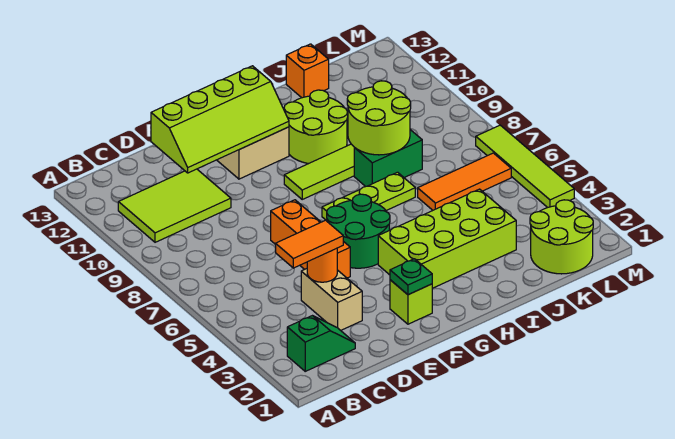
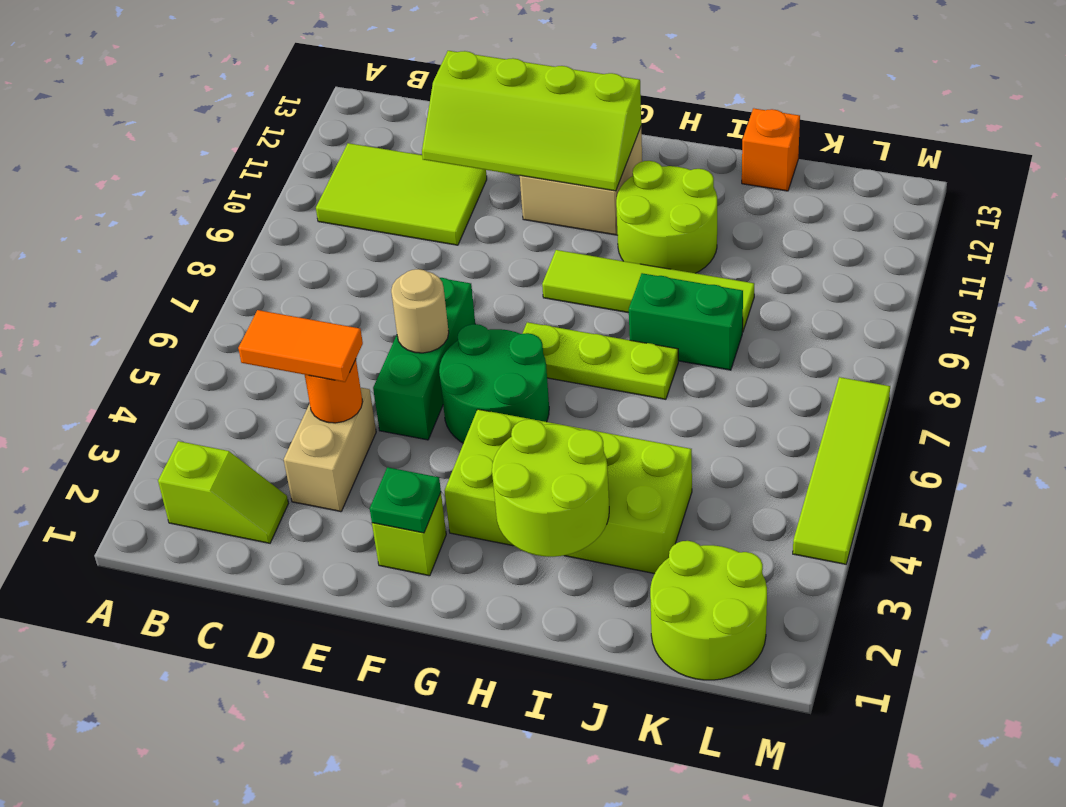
green slope B2:C2 level 1 top B -> lime slope B2:C2 level 1 top B
orange brick E5:E7 level 1 -> green brick E5:E7 level 1
none -> tan round brick E6 level 2
lime round brick I8:J9 level 2 -> lime round brick H2:I3 level 2
orange tile J6:L6 level 1 -> none

